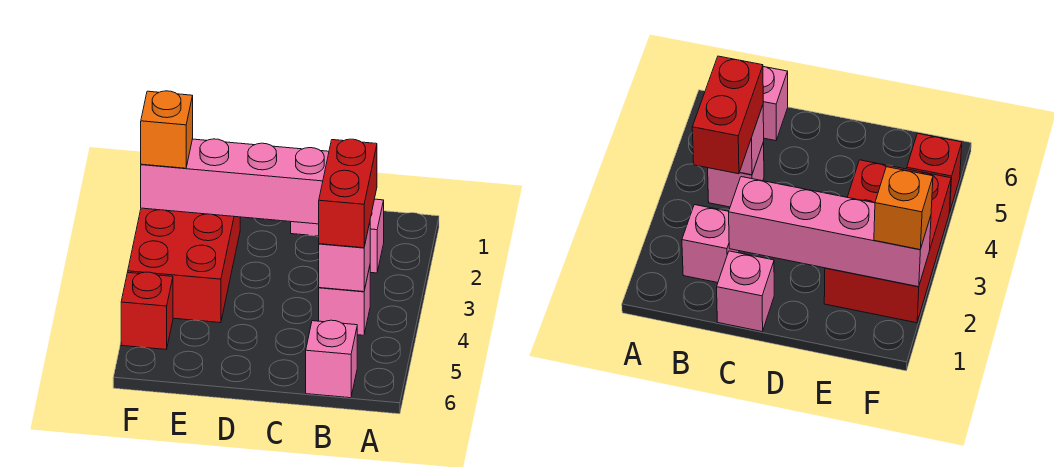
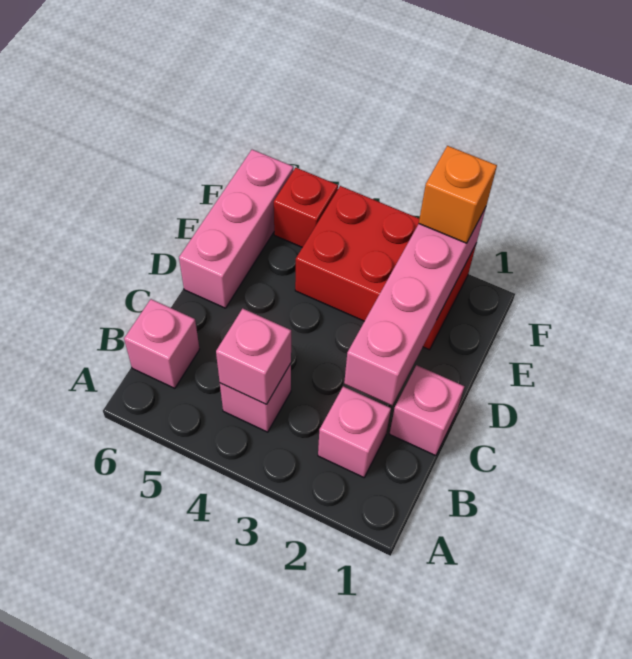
red brick B3:B4 level 3 -> none
none -> pink brick D6:F6 level 1

